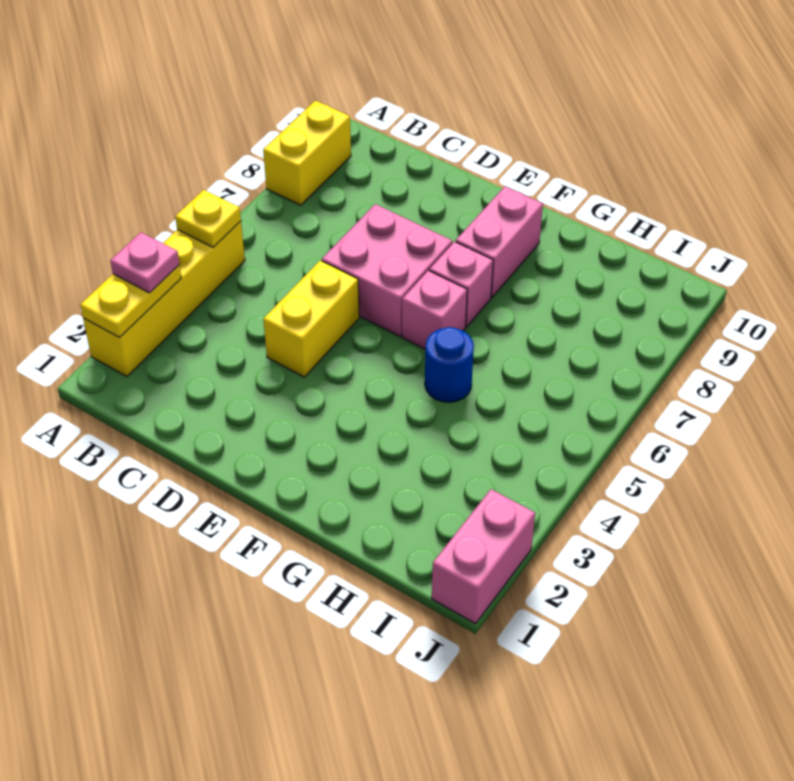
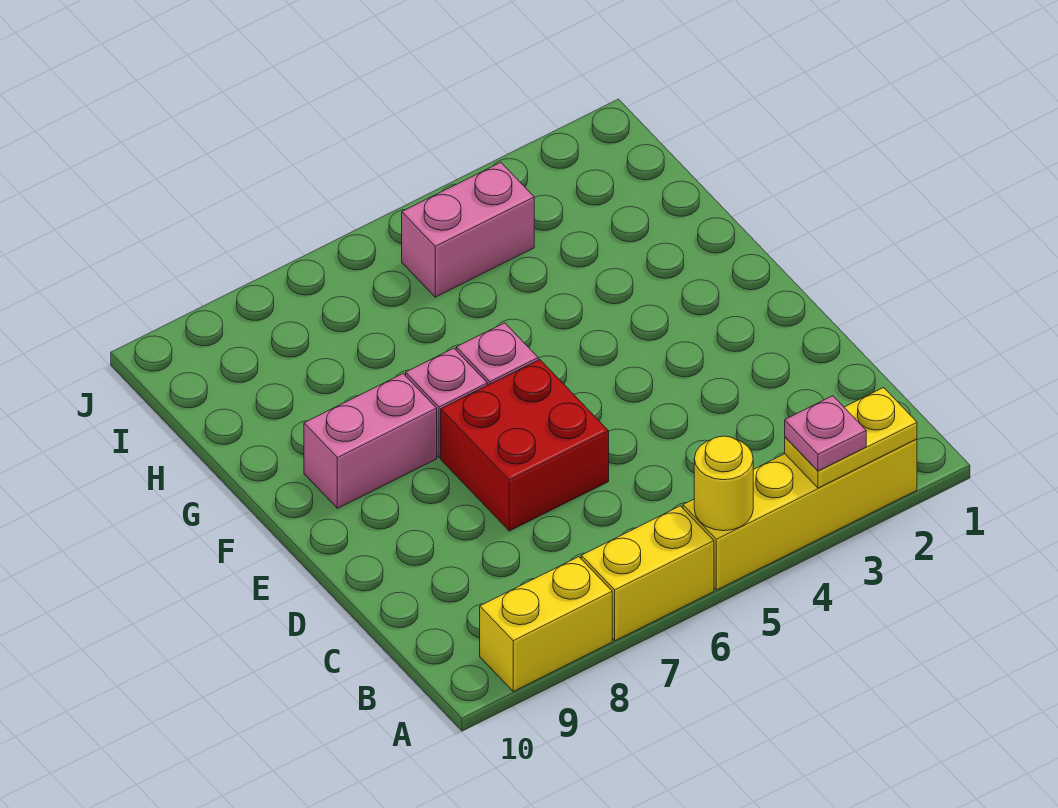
yellow plate A5 level 2 -> yellow round brick A5 level 2
yellow brick D4:D5 level 1 -> yellow brick A6:A7 level 1
pink brick D6:E7 level 1 -> red brick D6:E7 level 1
blue round brick G5 level 1 -> none
pink brick J1:J2 level 1 -> pink brick I4:I5 level 1

